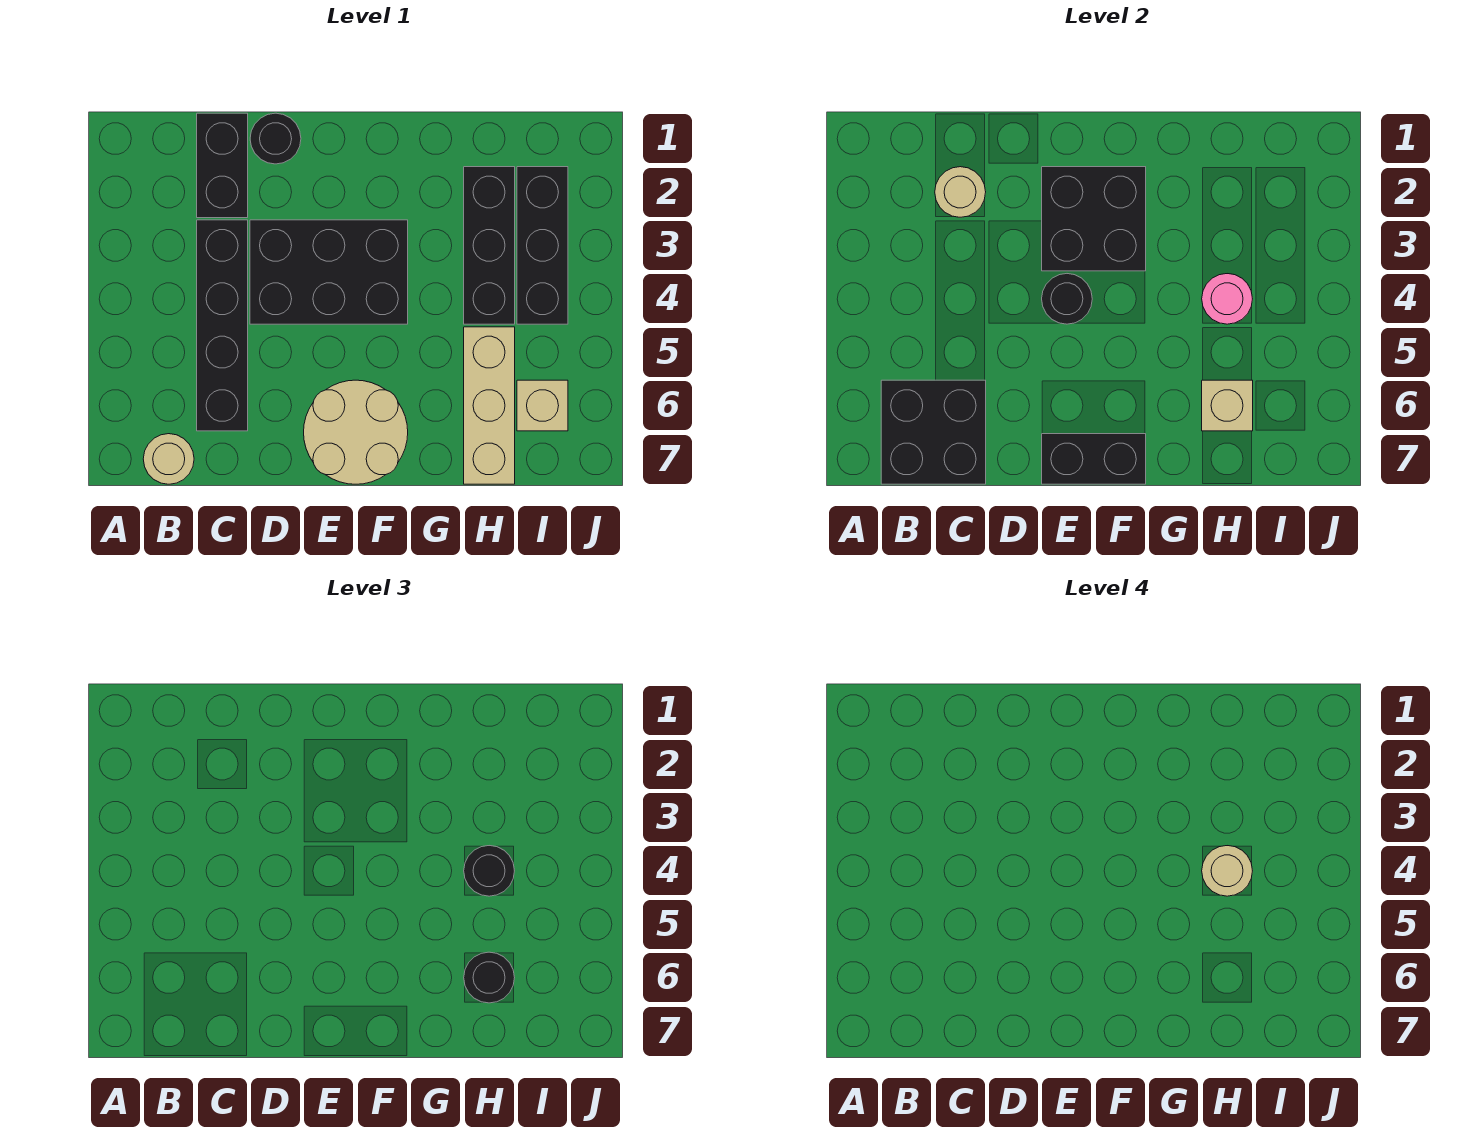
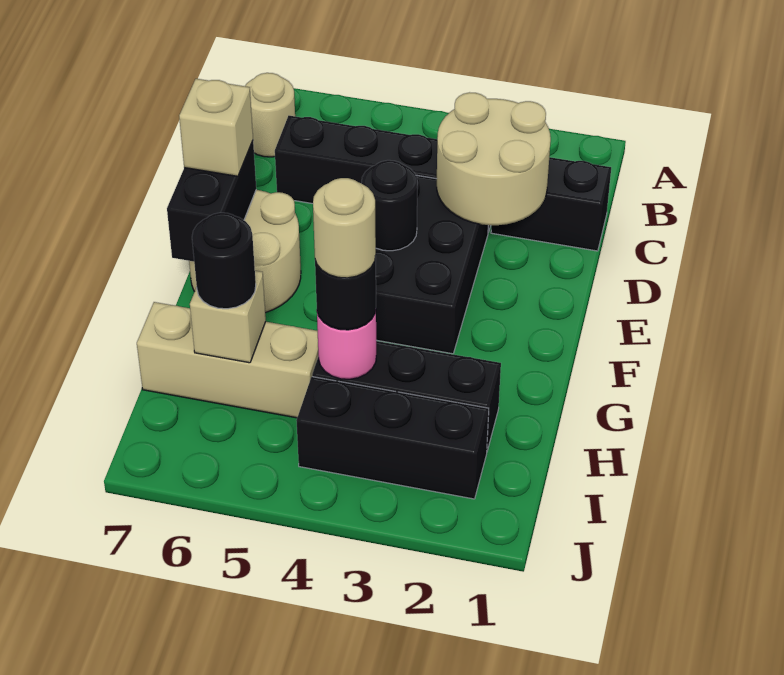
black brick B6:C7 level 2 -> none
tan round brick C2 level 2 -> tan round brick C2:D3 level 2
black round brick D1 level 1 -> none
black brick E2:F3 level 2 -> none
tan brick I6 level 1 -> tan brick E7 level 3

